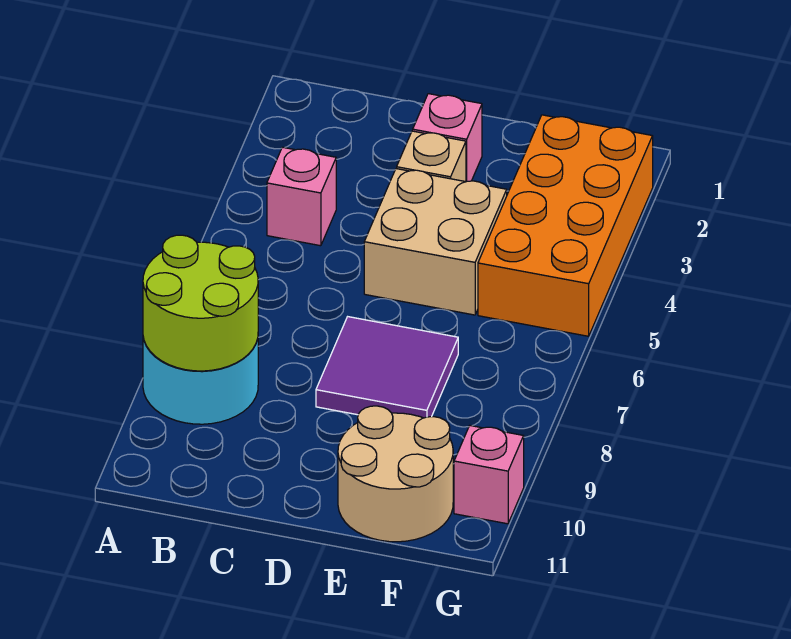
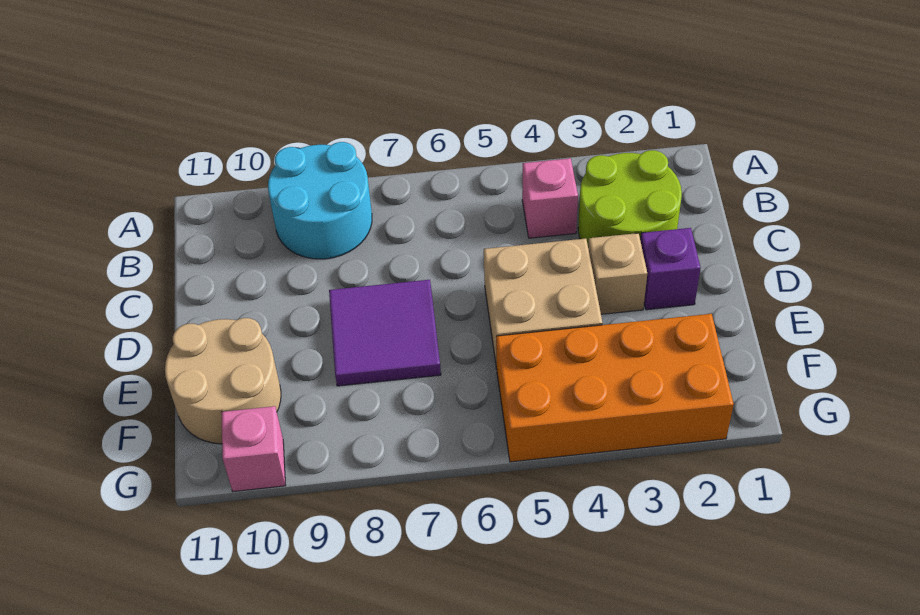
lime round brick A8:B9 level 2 -> lime round brick B2:C3 level 1
pink brick D2 level 1 -> purple brick D2 level 1

